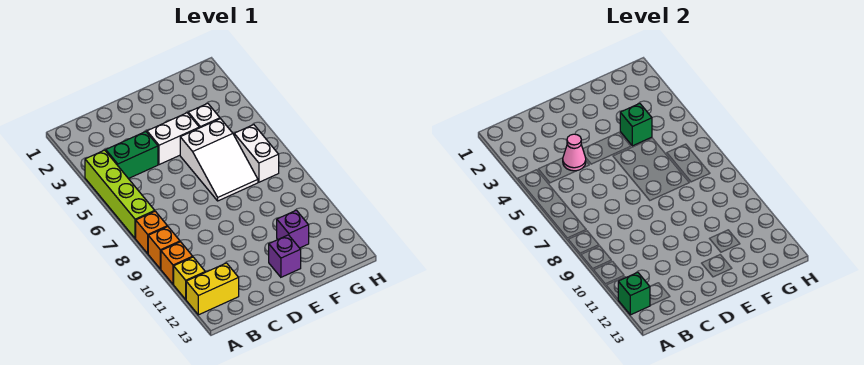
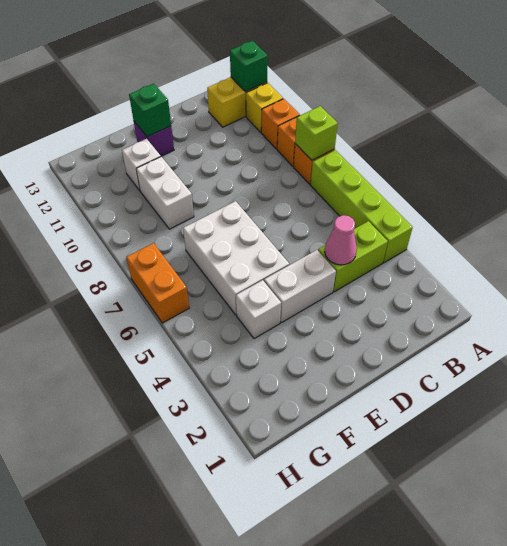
none -> lime brick A8 level 2
green brick B4:C4 level 1 -> lime brick B4:C4 level 1
white slope E5:F7 level 1 top 5 -> white brick E5:F7 level 1
green brick F4 level 2 -> green brick E12 level 2
purple brick F11 level 1 -> white brick F11 level 1
white brick G6:G7 level 1 -> white brick F9:F10 level 1
none -> orange brick H6:H7 level 1

